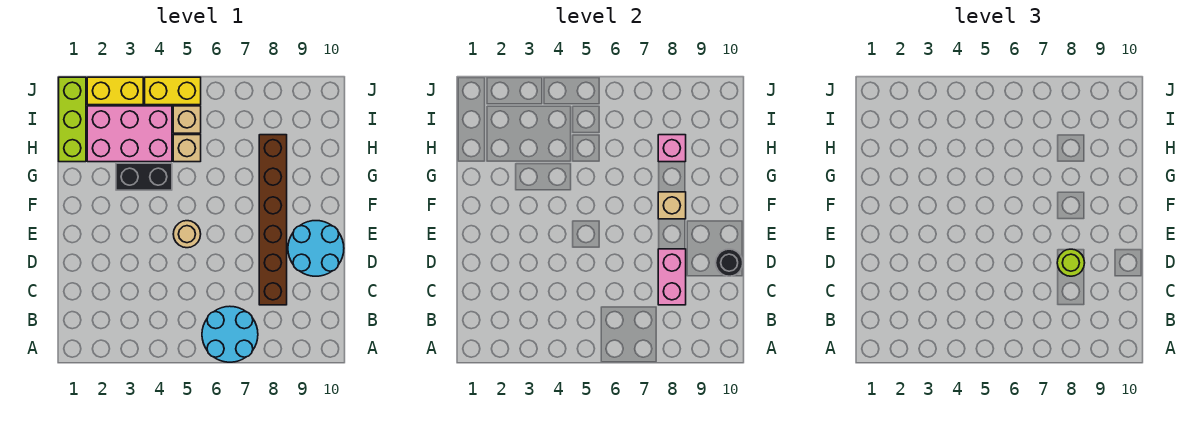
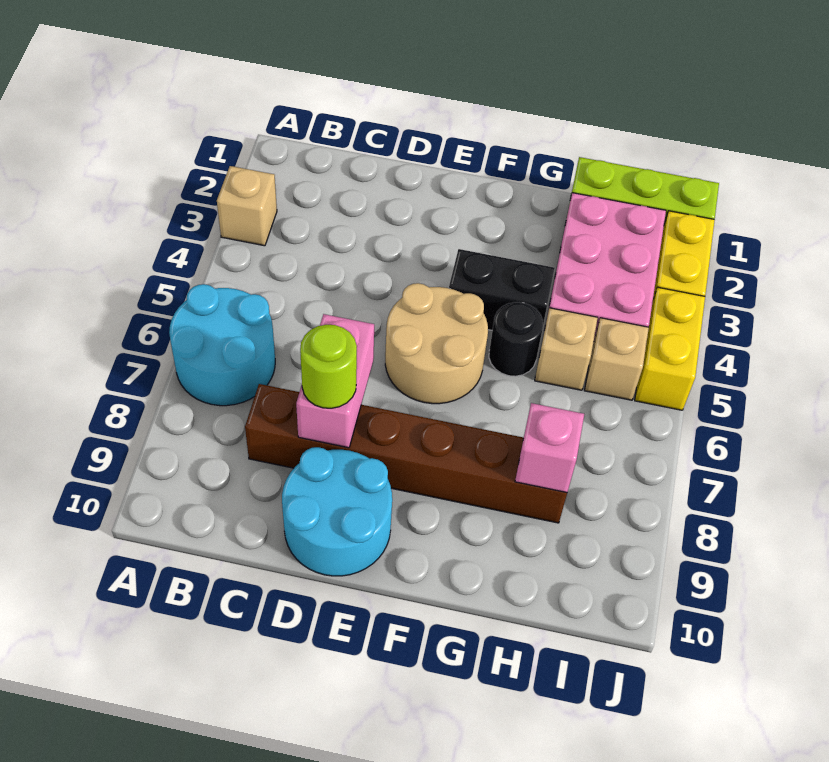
pink brick C8:D8 level 2 -> pink brick D7:D8 level 2
black round brick D10 level 2 -> black round brick G5 level 1
tan round brick E5 level 1 -> tan round brick E5:F6 level 1
tan brick F8 level 2 -> tan brick A3 level 1
black brick G3:G4 level 1 -> black brick F4:G4 level 1

